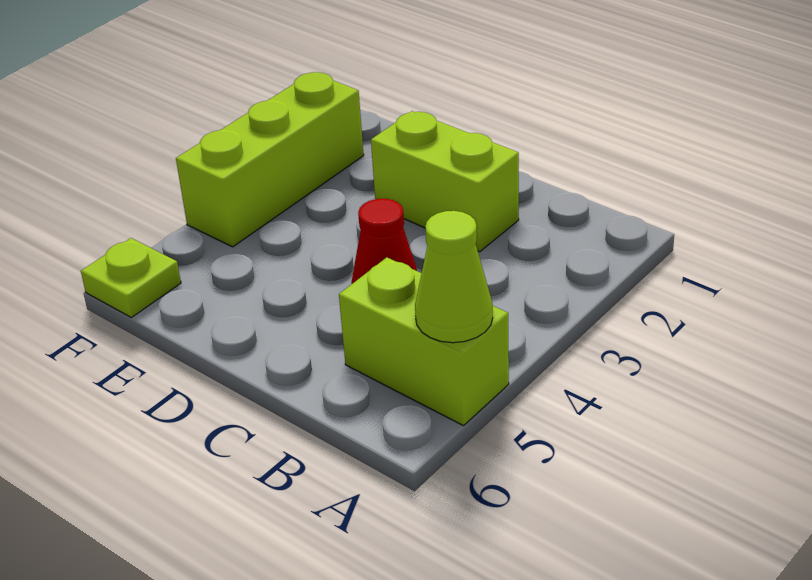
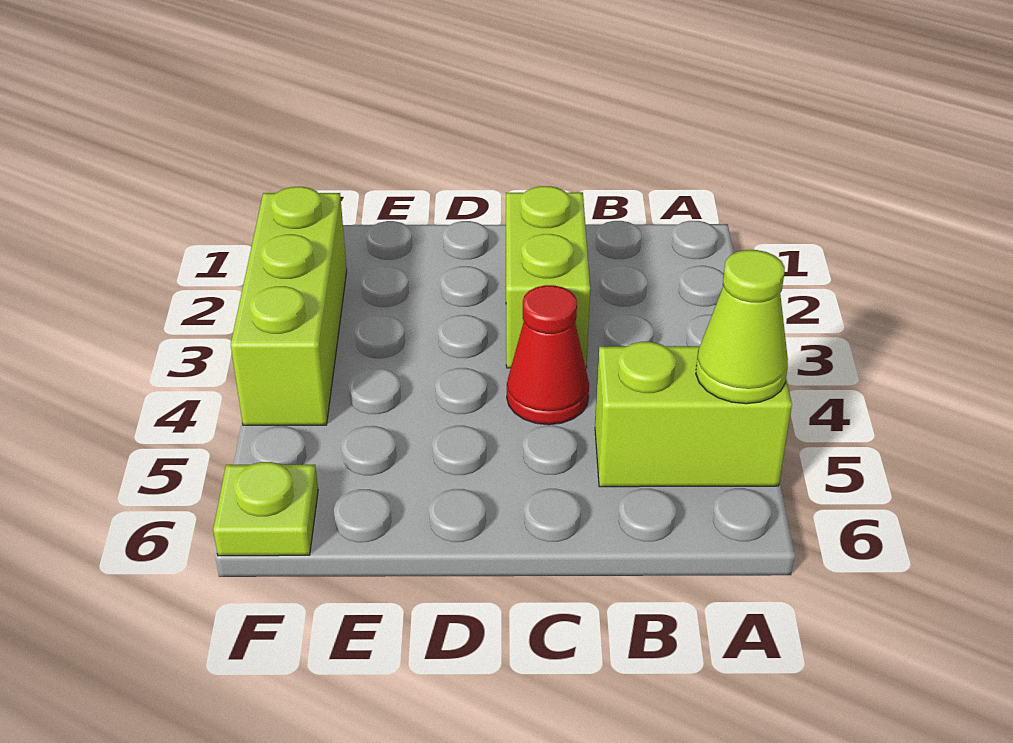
lime brick C2:D2 level 1 -> lime brick C2:C3 level 1

